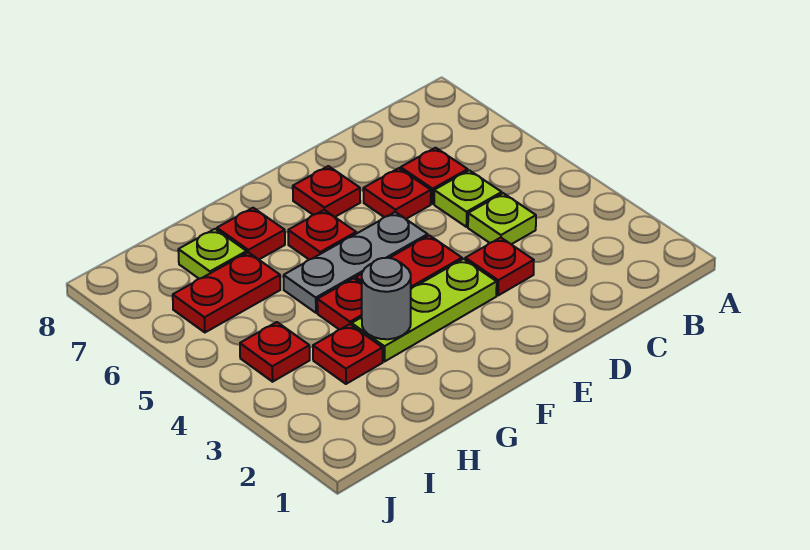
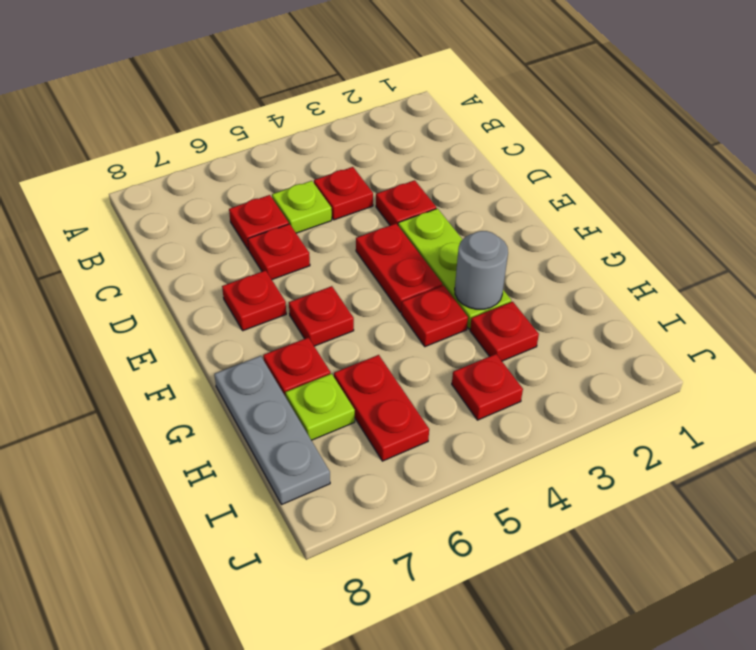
lime plate C4 level 1 -> red plate C4 level 1
grey plate E5:G5 level 1 -> grey plate G8:I8 level 1

